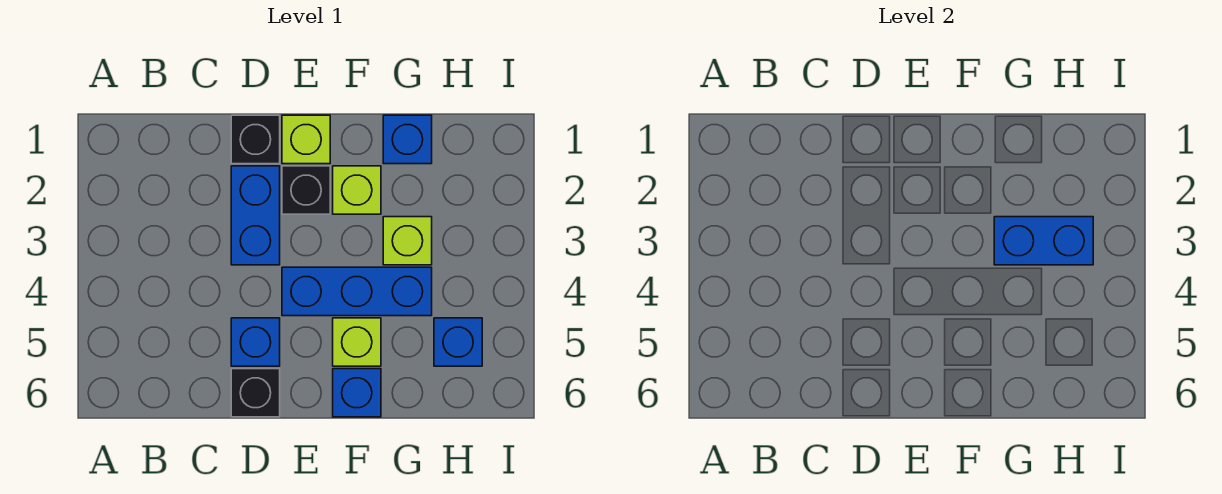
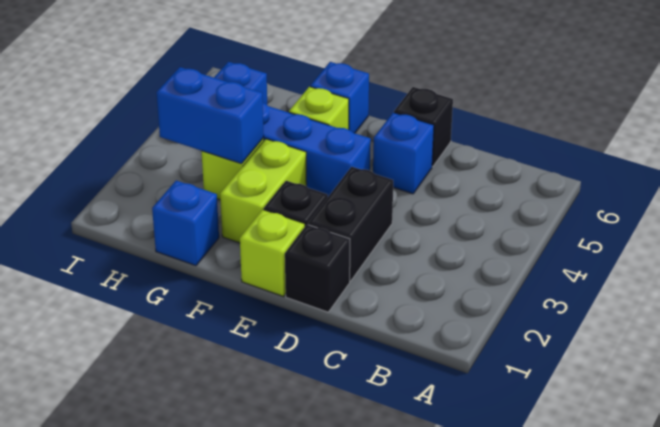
blue brick D2:D3 level 1 -> black brick D2:D3 level 1
lime brick F2 level 1 -> lime brick F2:F3 level 1

